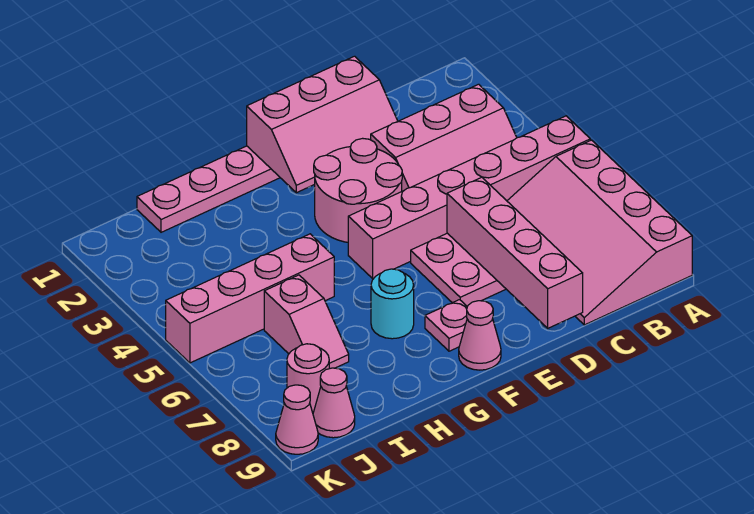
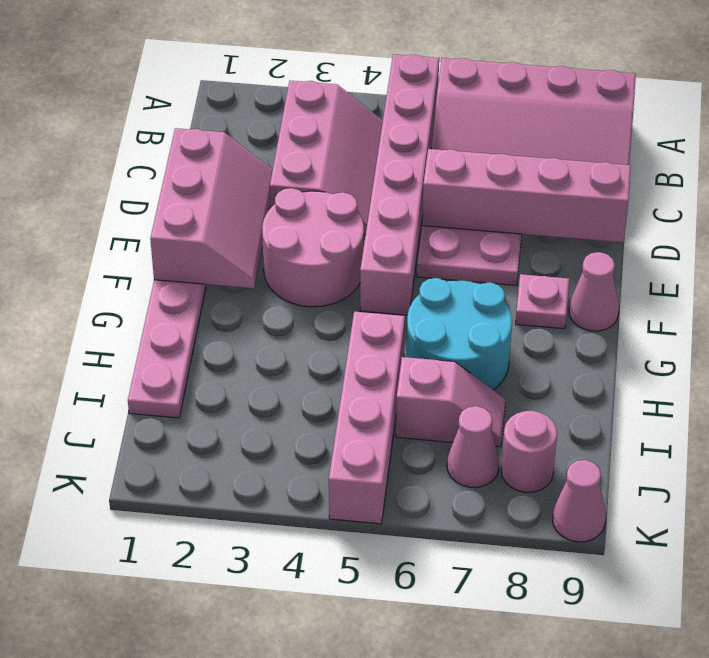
cyan round brick G7 level 1 -> cyan round brick G6:H7 level 1
pink cone J9 level 1 -> pink cone J7 level 1

